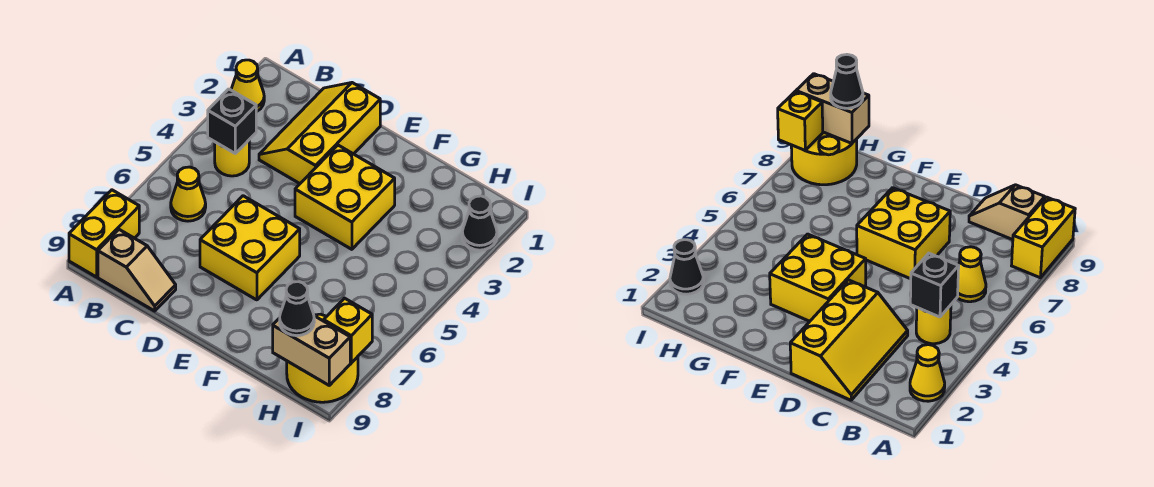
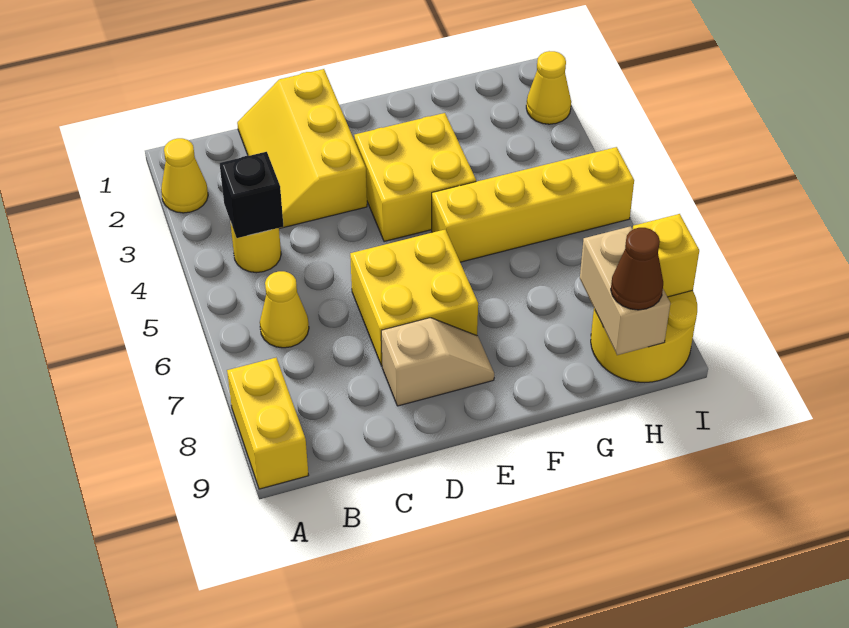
tan slope B9:C9 level 1 top B -> tan slope D8:E8 level 1 top D
none -> yellow brick F5:I5 level 1
tan brick H9:I9 level 2 -> tan brick H8:H9 level 2
black cone H9 level 3 -> brown cone H9 level 3
black cone I2 level 1 -> yellow cone I2 level 1

